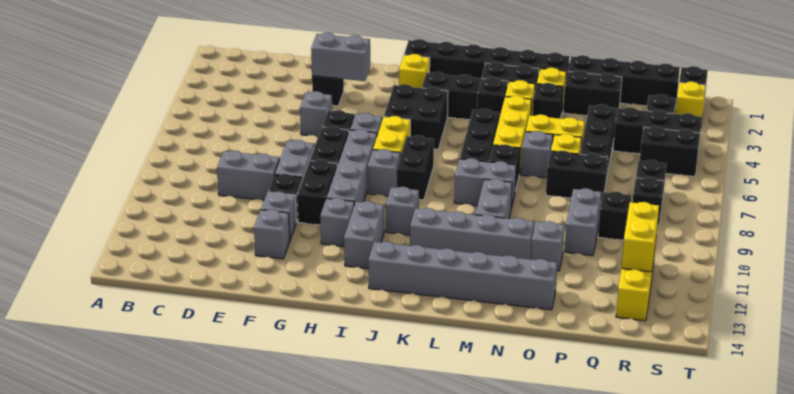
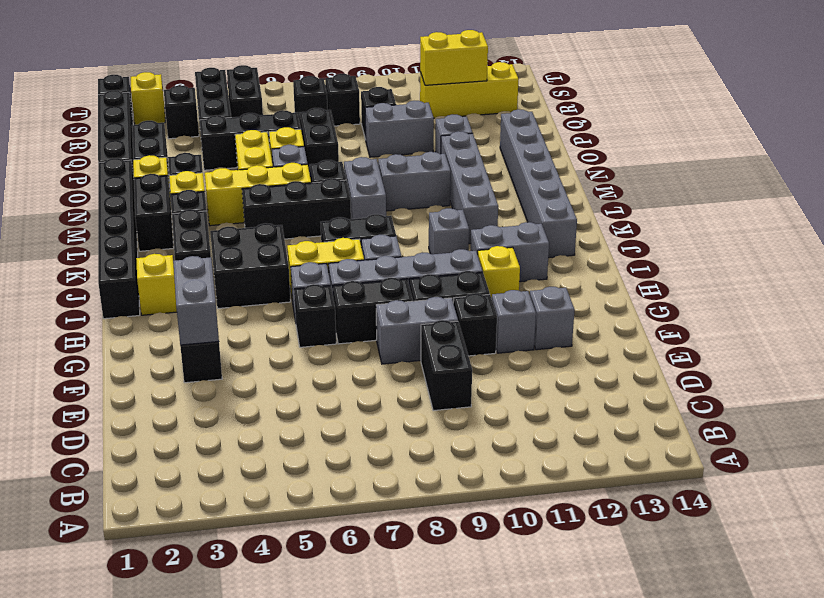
grey brick D9:E9 level 1 -> black brick D9:E9 level 1
grey brick F5 level 1 -> none
grey brick H11 level 1 -> yellow brick H11 level 1

